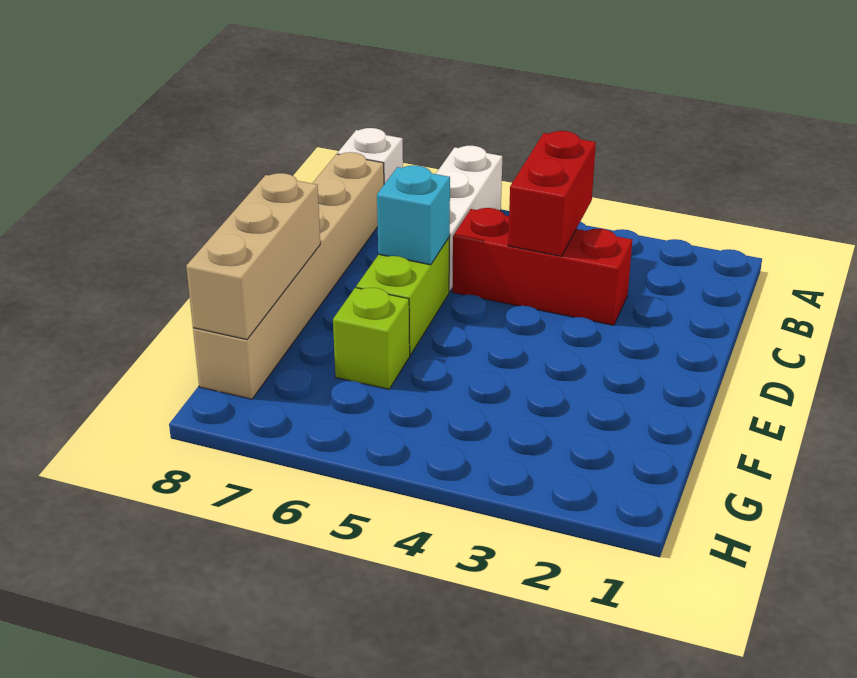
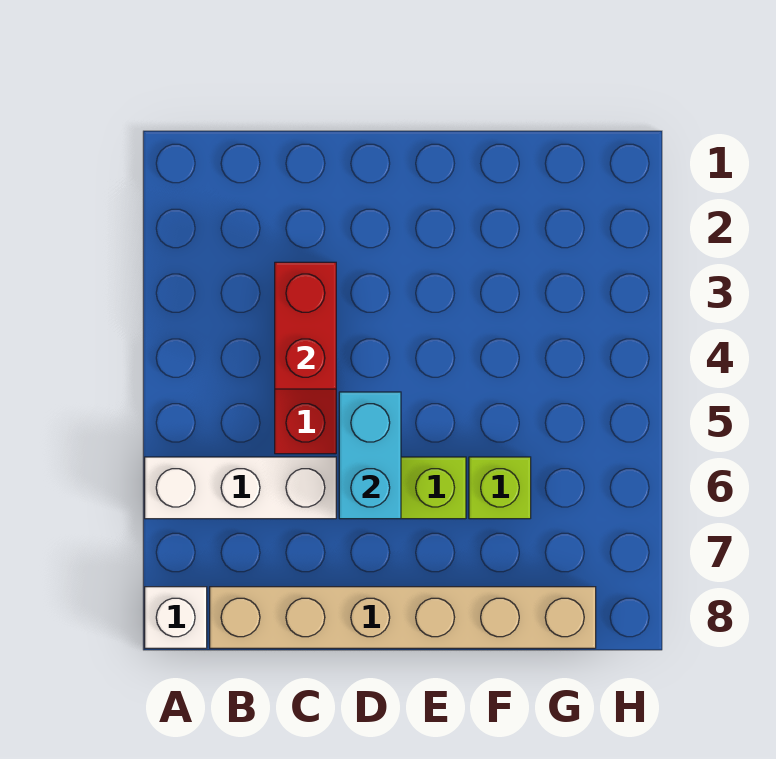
red brick B4:C4 level 2 -> red brick C3:C4 level 2
cyan brick D6 level 2 -> cyan brick D5:D6 level 2
tan brick E8:G8 level 2 -> none

